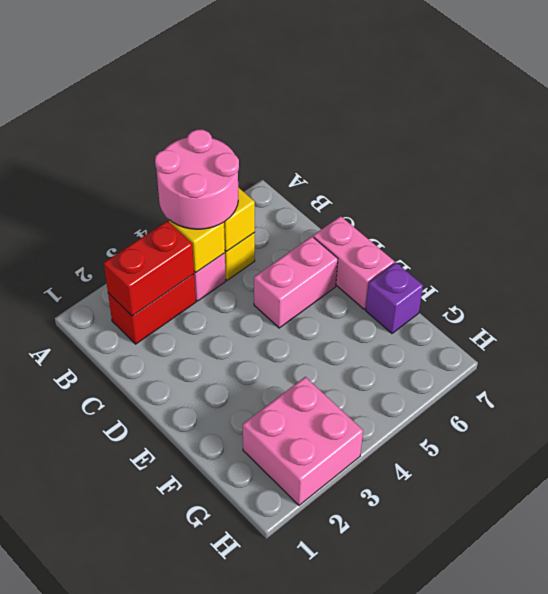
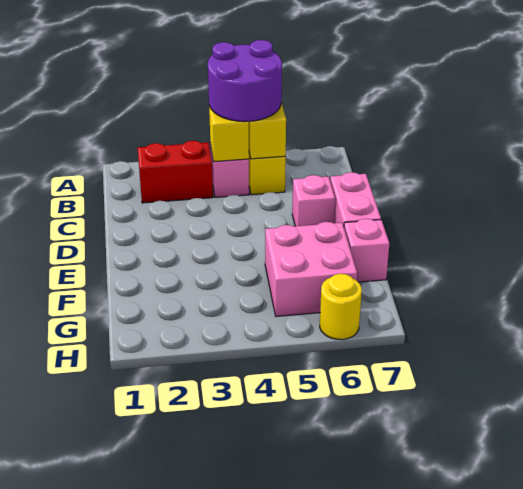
pink round brick A4:B5 level 3 -> purple round brick A4:B5 level 3
red brick B2:B3 level 2 -> none
pink brick D5:D6 level 1 -> pink brick D6 level 1
purple brick F7 level 1 -> pink brick F7 level 1
pink brick G2:H3 level 1 -> pink brick F5:G6 level 1
none -> yellow round brick H6 level 1

